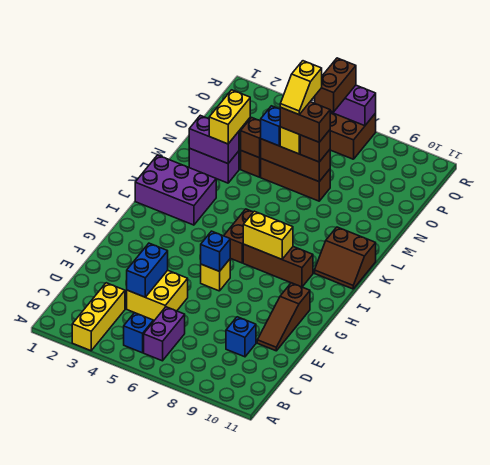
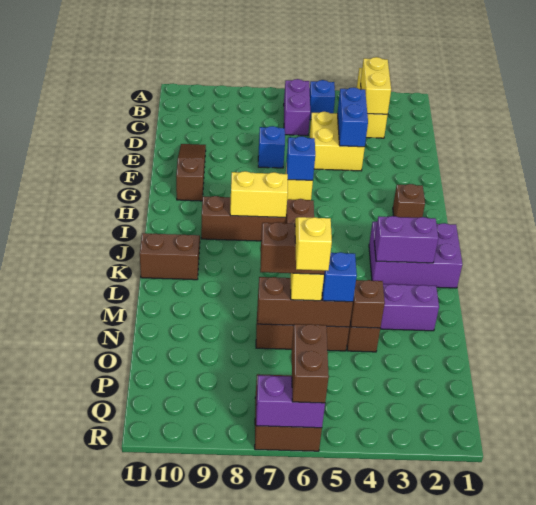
blue brick D9 level 1 -> blue brick E7 level 1
purple brick M2:M3 level 2 -> purple brick K2:K3 level 2
yellow brick M3:N3 level 3 -> yellow brick B3:C3 level 2
brown brick N7 level 3 -> brown brick H2 level 1

